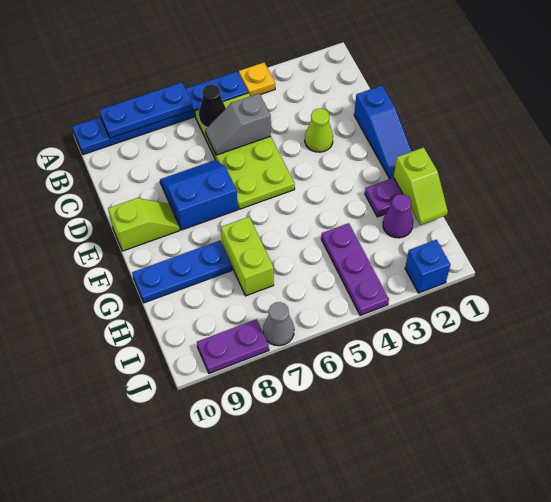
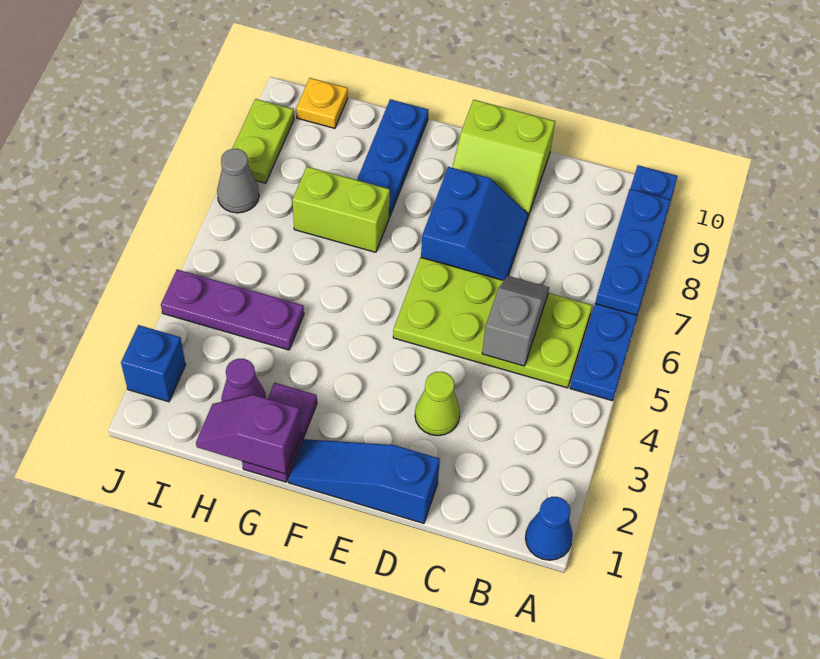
none -> blue cone A1 level 1
yellow plate A4 level 1 -> yellow plate I10 level 1
black cone B6 level 2 -> none
lime slope E9:E10 level 1 top 10 -> lime slope D9:E10 level 1 top 10
lime slope G1:H1 level 2 top G -> purple slope G1:H1 level 2 top G
purple plate J8:J9 level 1 -> lime plate J8:J9 level 1

